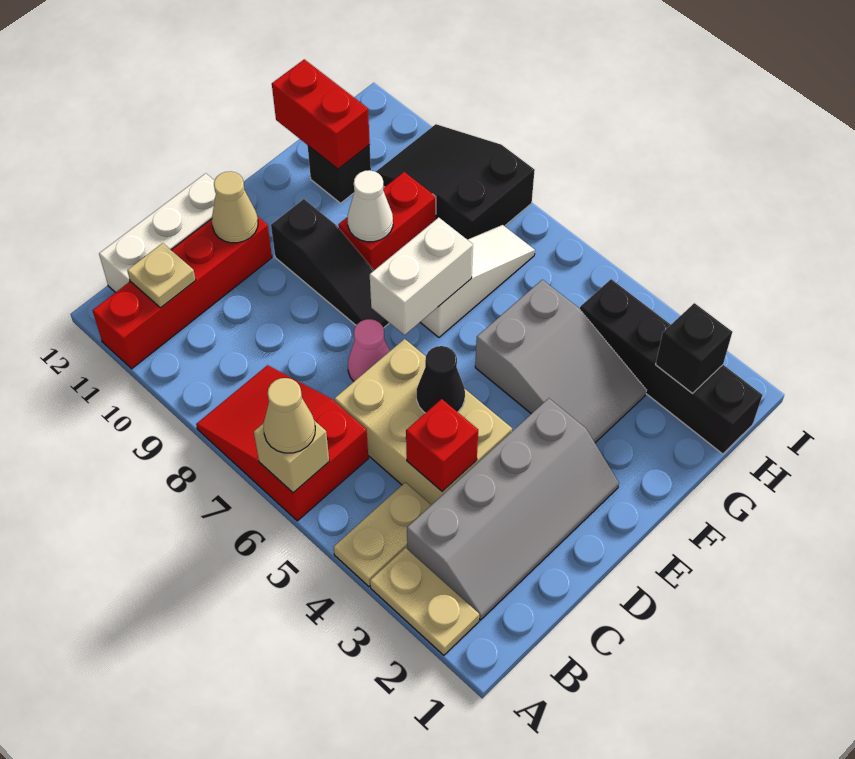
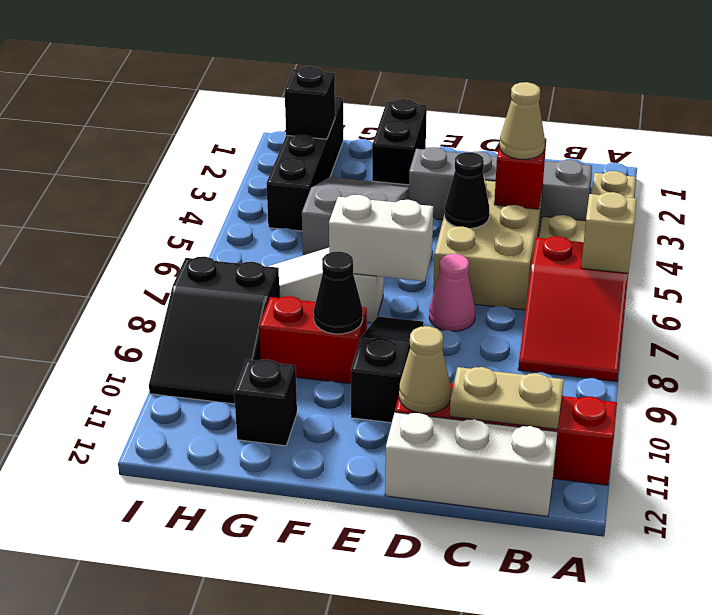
tan cone A6 level 3 -> tan cone C4 level 3
tan plate B11 level 2 -> tan plate B11:C11 level 2
none -> black brick F1:F2 level 1
white cone F9 level 2 -> black cone F9 level 2
red brick G11:G12 level 2 -> none

